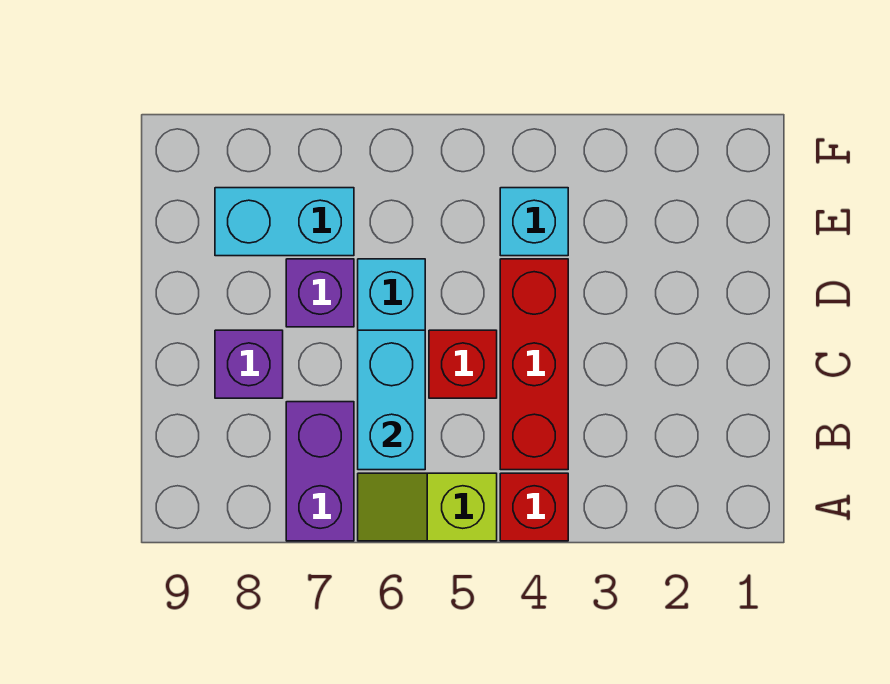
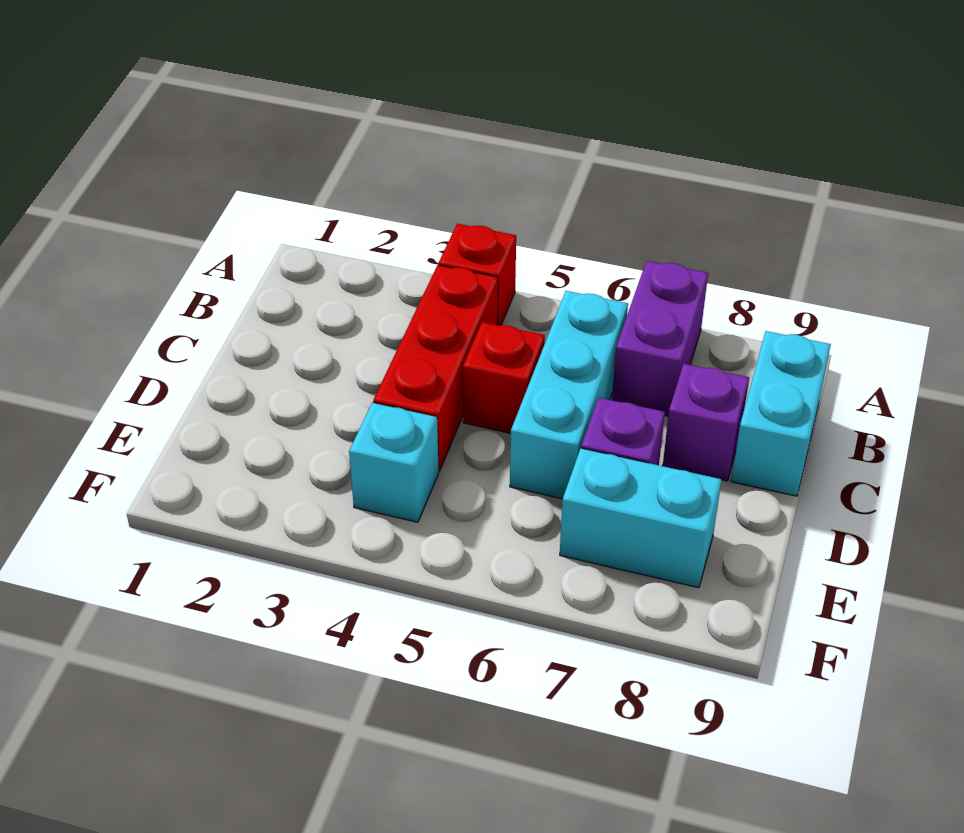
lime slope A5:A6 level 1 top 5 -> none
cyan brick B6:C6 level 2 -> cyan brick B9:C9 level 1

